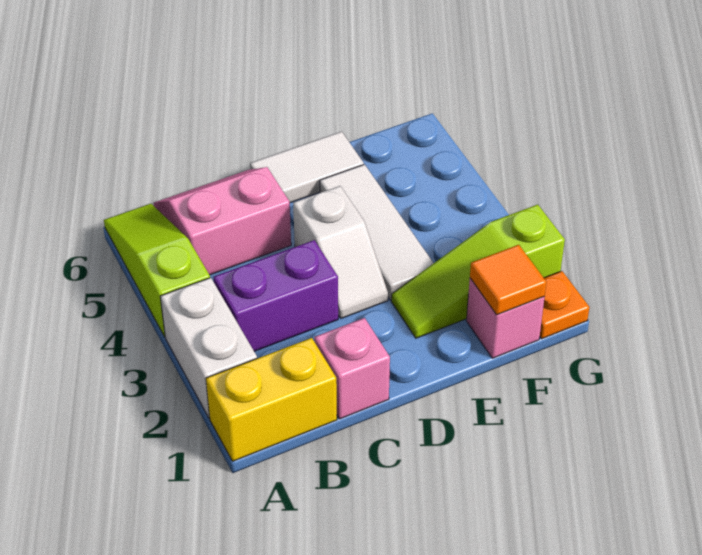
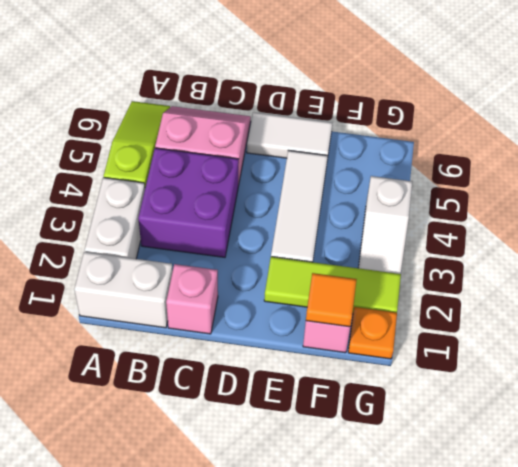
yellow brick A1:B1 level 1 -> white brick A1:B1 level 1
purple brick B3:C3 level 1 -> purple brick B3:C4 level 1
white slope D3:D4 level 1 top 4 -> white slope G3:G4 level 1 top 4
lime slope E2:G2 level 1 top G -> lime tile E2:G2 level 1

